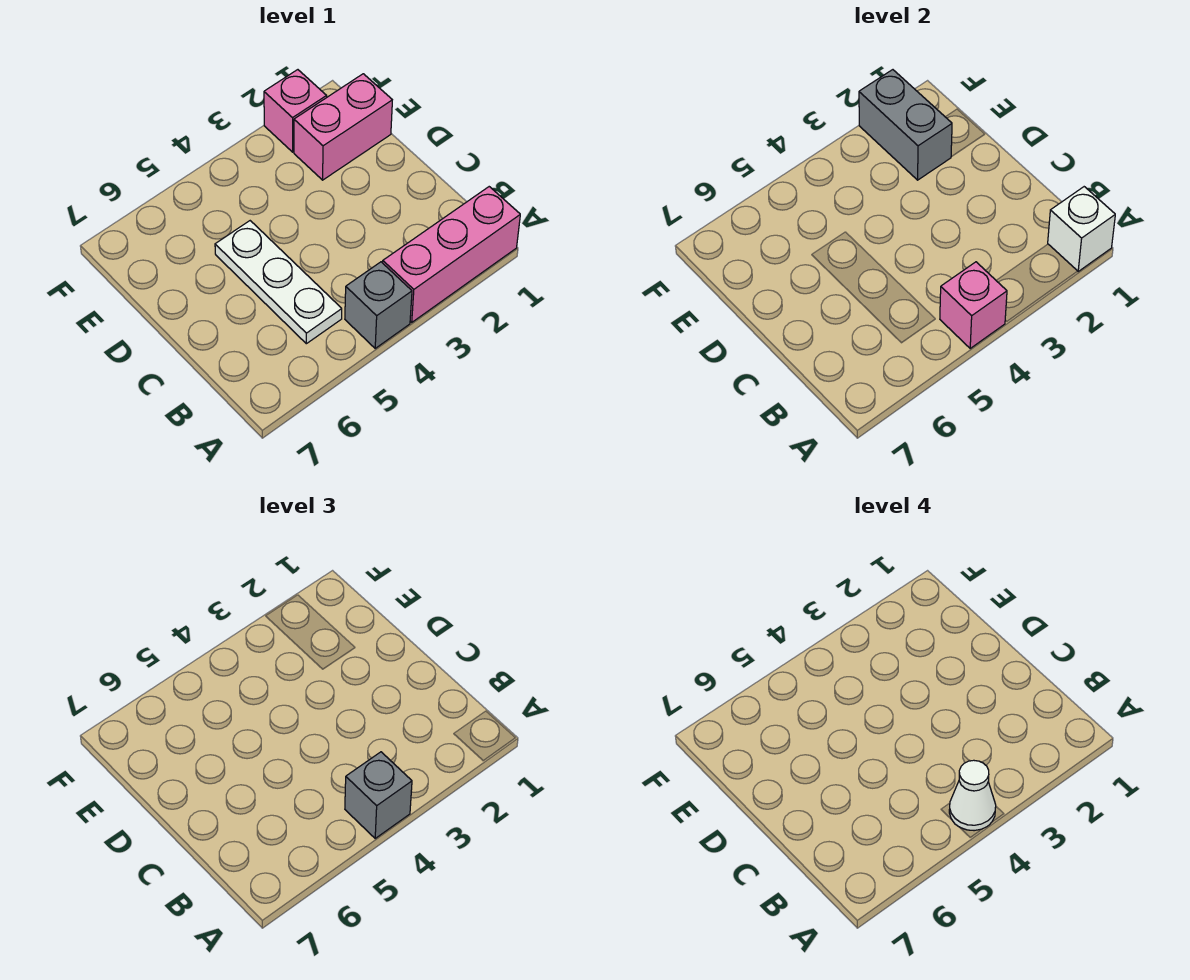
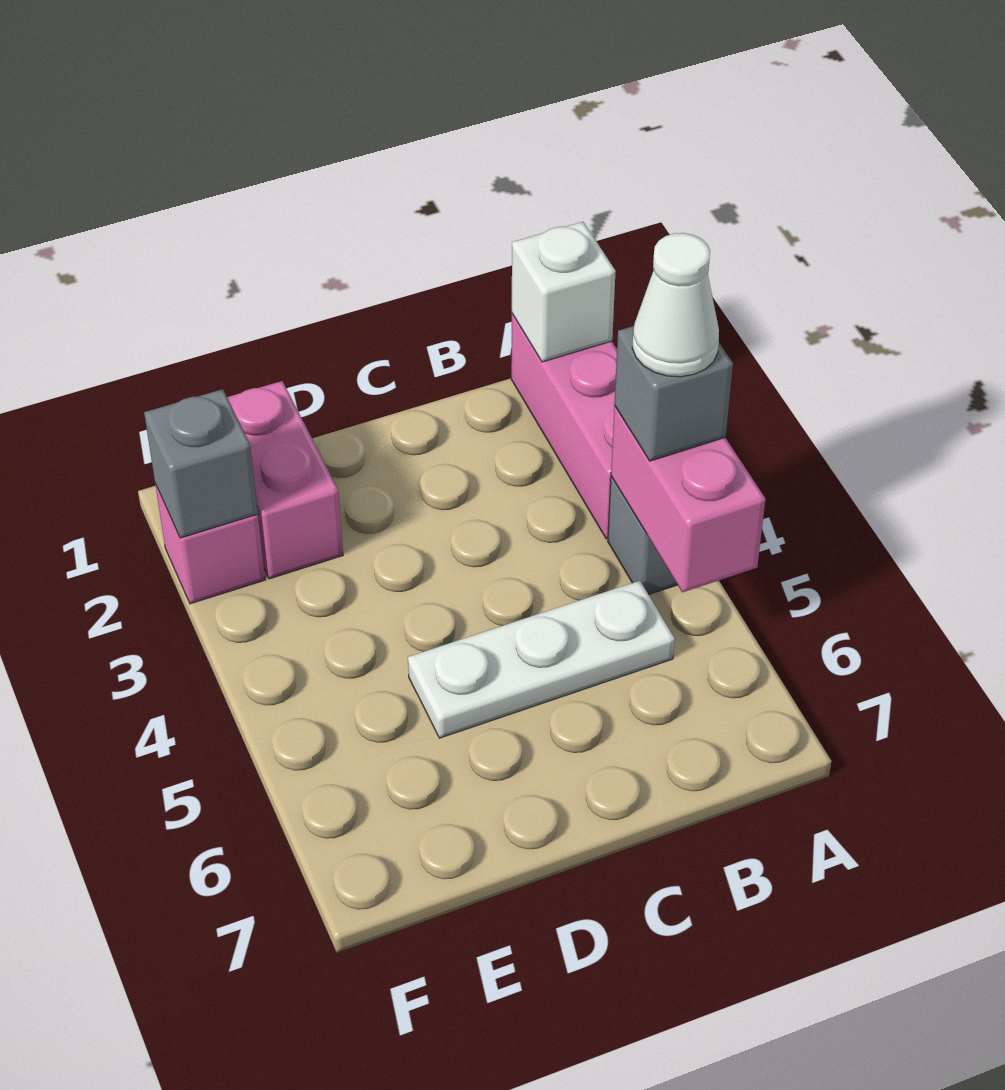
pink brick A4 level 2 -> pink brick A4:A5 level 2
grey brick E2:F2 level 2 -> grey brick F2 level 2

